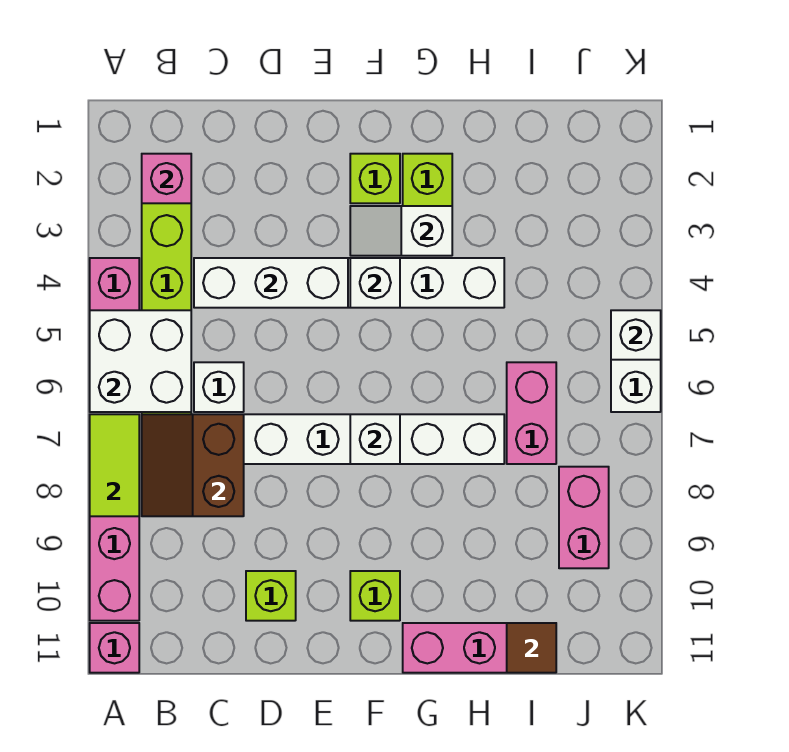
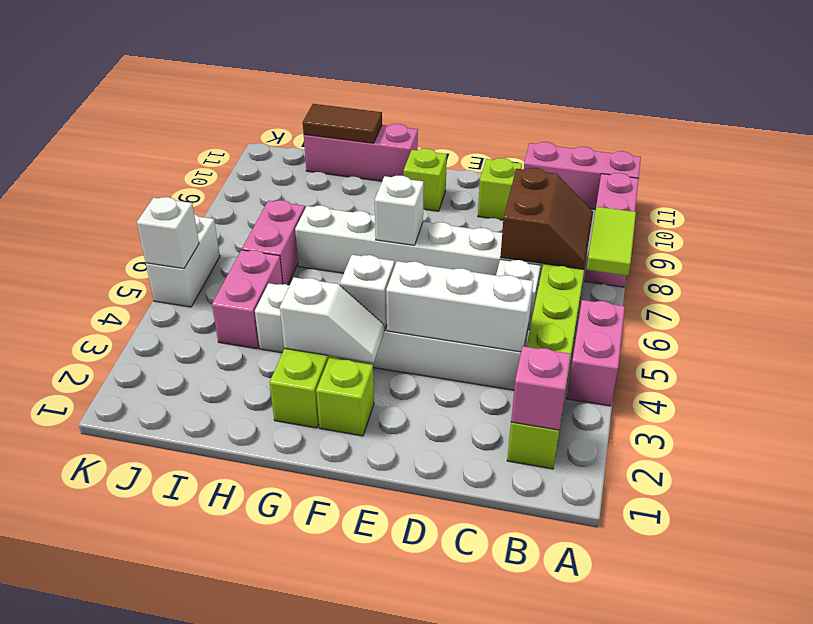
white brick A5:B6 level 2 -> none
pink brick A11 level 1 -> pink brick A11:C11 level 1
brown tile I11 level 2 -> brown tile H11:I11 level 2
pink brick J8:J9 level 1 -> pink brick I4:I5 level 1

